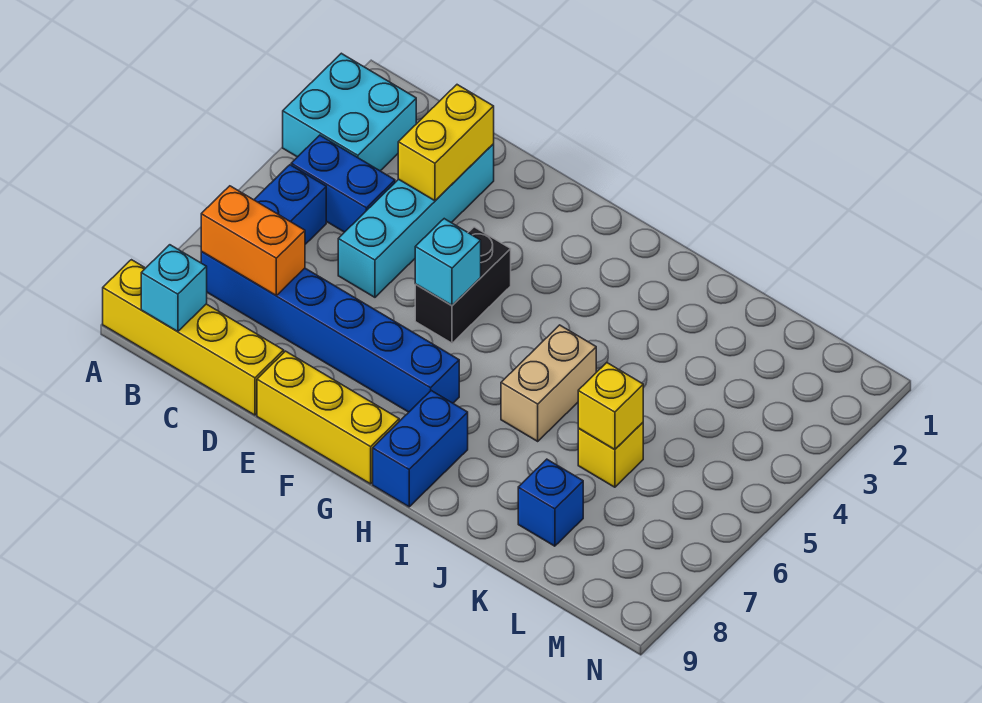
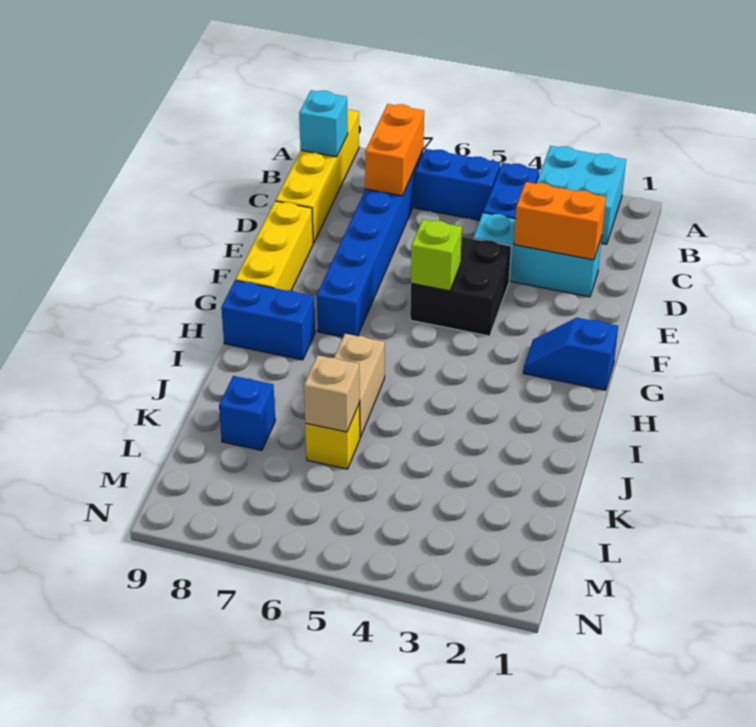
cyan brick D2:D5 level 1 -> cyan brick D2:D4 level 1
yellow brick D2:D3 level 2 -> orange brick D2:D3 level 2
black brick F4:F5 level 1 -> black brick E4:F5 level 1
cyan brick F5 level 2 -> lime brick F5 level 2
none -> blue slope G1:G2 level 1 top 1
tan brick I5:I6 level 1 -> tan brick I6:J6 level 1
yellow brick K6 level 2 -> tan brick K6 level 2

